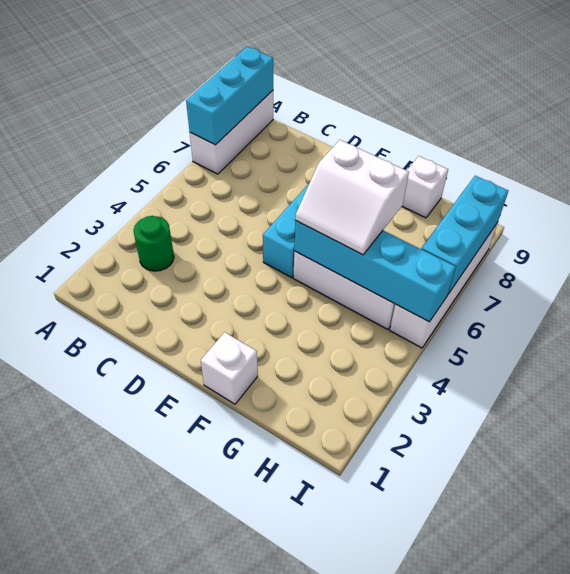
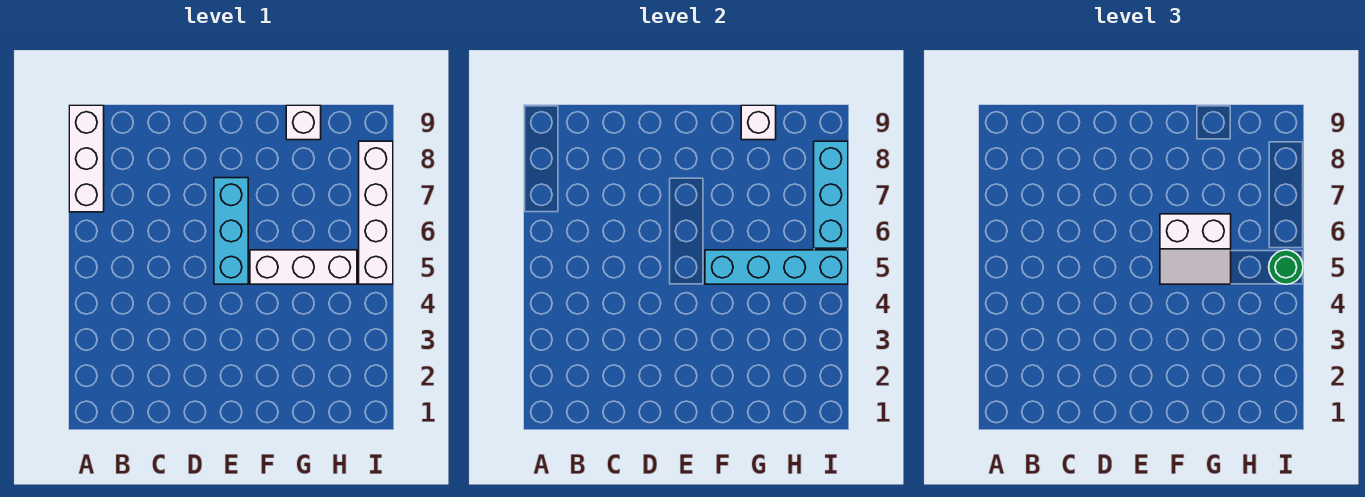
cyan brick A7:A9 level 2 -> none
green round brick B3 level 1 -> green round brick I5 level 3
white brick F1 level 1 -> white brick G9 level 2

